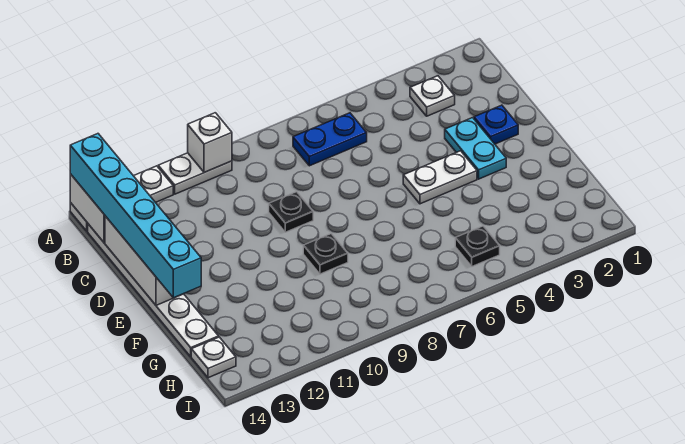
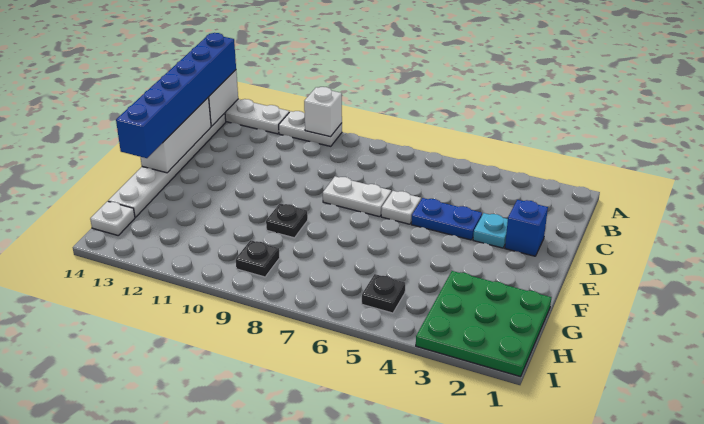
cyan brick A14:F14 level 3 -> blue brick A14:F14 level 3
white plate B3 level 1 -> white plate D6 level 1
blue plate B6:B7 level 1 -> blue plate D4:D5 level 1
blue plate D2 level 1 -> blue brick D2 level 1
cyan plate D3:E3 level 1 -> cyan plate D3 level 1
black plate D9 level 1 -> black plate H9 level 1
white plate E4:E5 level 1 -> white plate D7:D8 level 1
none -> green plate G1:I3 level 1

